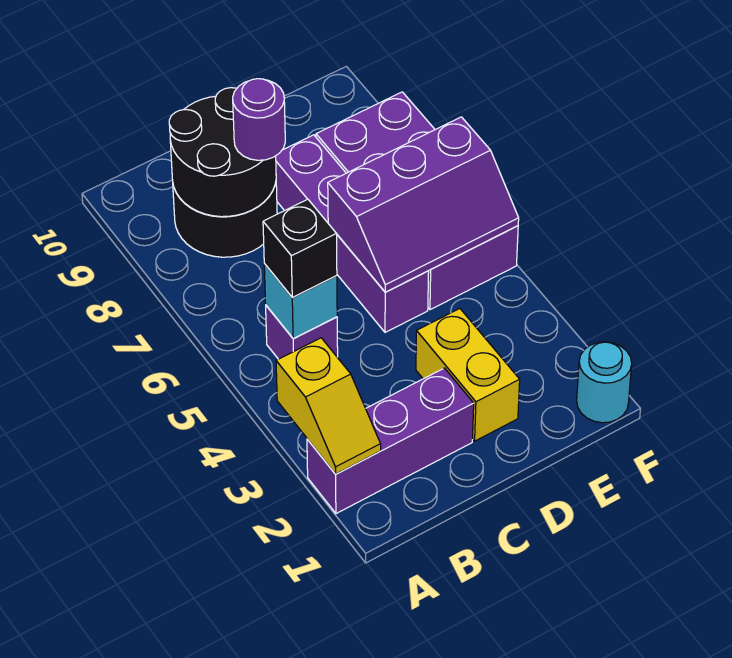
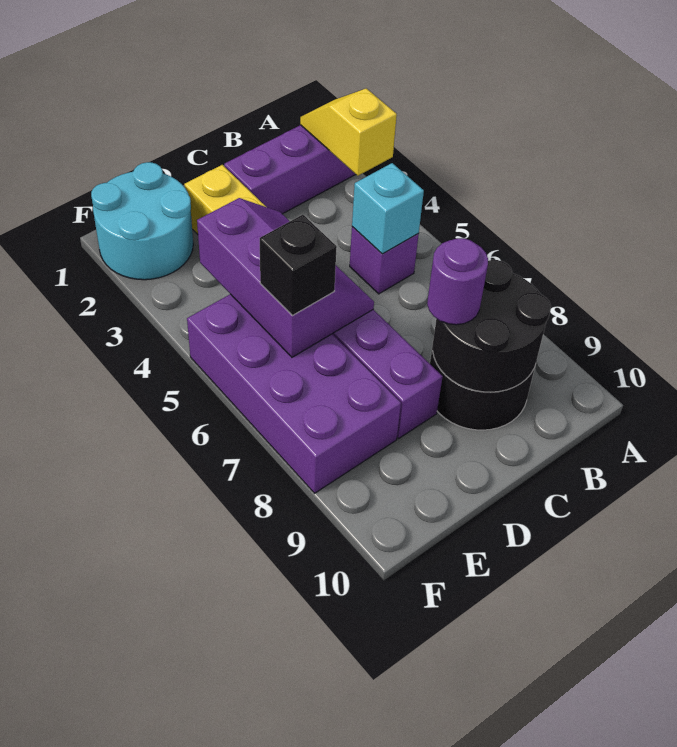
black brick B5 level 3 -> black brick E6 level 3
purple slope D5:F6 level 2 top 6 -> purple slope D4:E6 level 2 top E
cyan round brick F1 level 1 -> cyan round brick E1:F2 level 1

